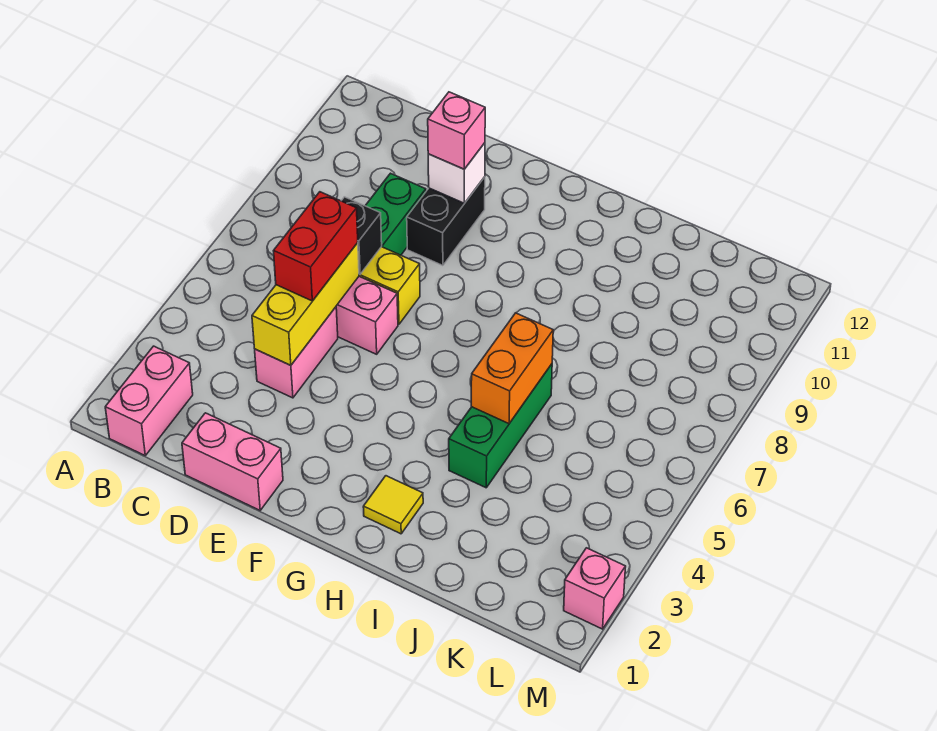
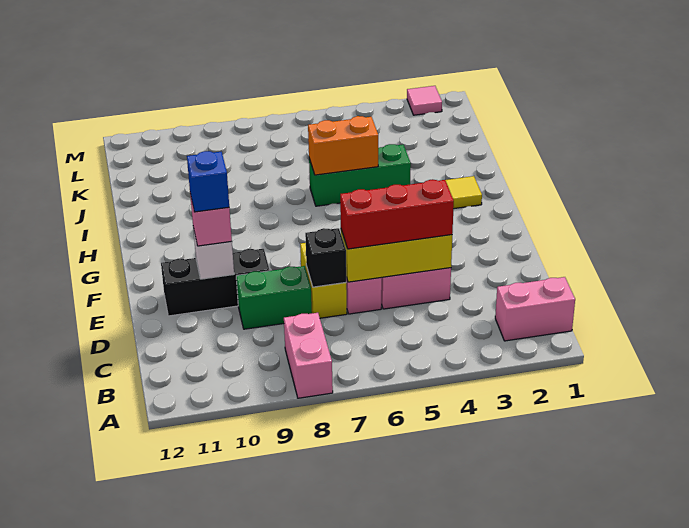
pink brick D1:E1 level 1 -> pink brick A8:B8 level 1
red brick D5:D6 level 3 -> red brick D4:D6 level 3
black brick E9:E10 level 1 -> black brick E9:E11 level 1
none -> blue brick E10 level 4
pink brick M2 level 1 -> pink tile M2 level 1

